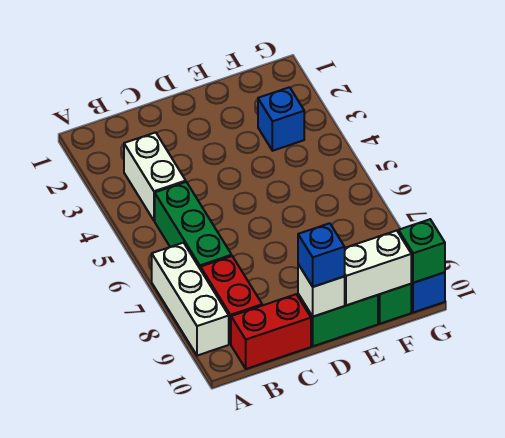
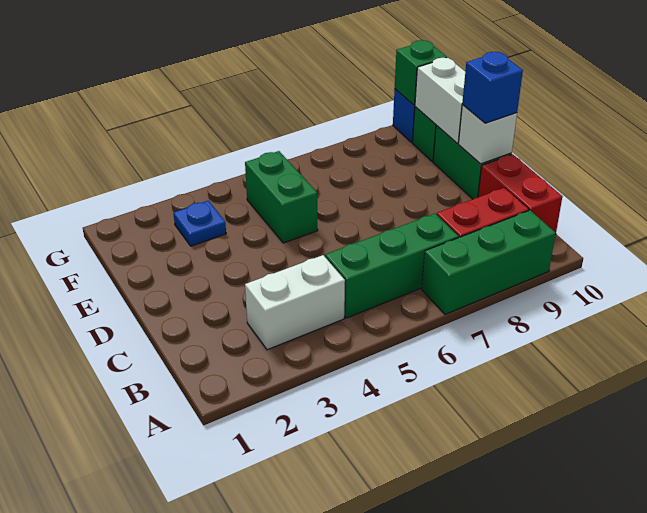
white brick A7:A9 level 1 -> green brick A7:A9 level 1
none -> green brick E5:F5 level 1
blue brick F3 level 1 -> blue plate F3 level 1

